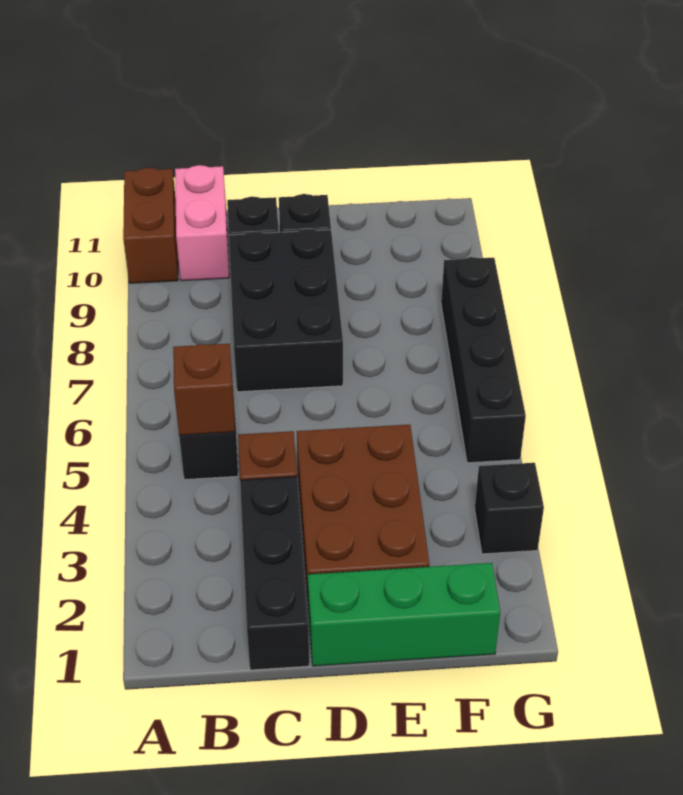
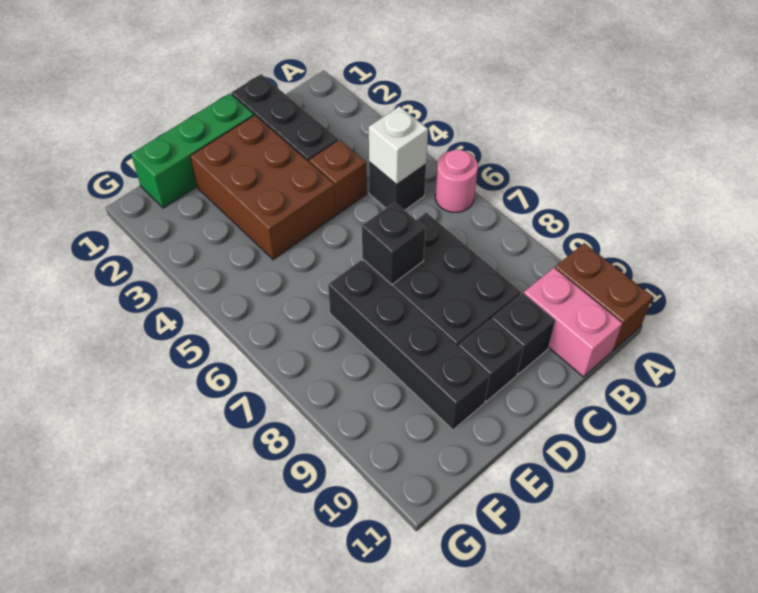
none -> pink round brick A6 level 1
brown brick B5 level 2 -> white brick B5 level 2
black brick G3 level 1 -> black brick D7 level 2
black brick G5:G8 level 1 -> black brick E7:E10 level 1

